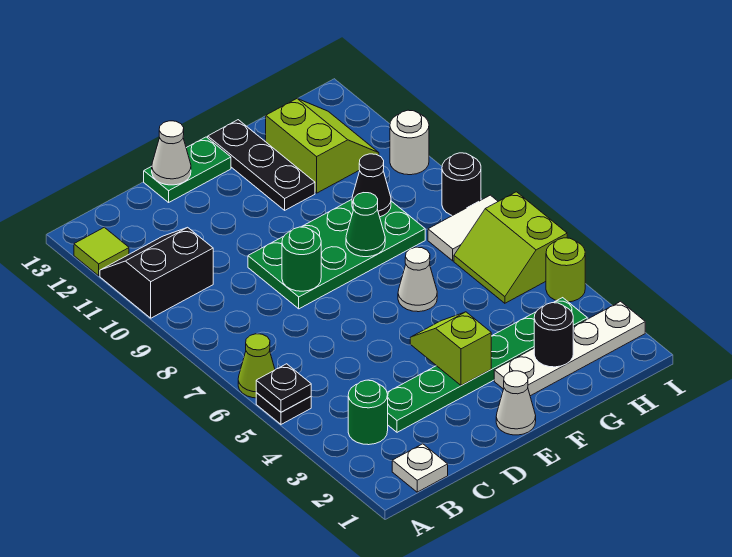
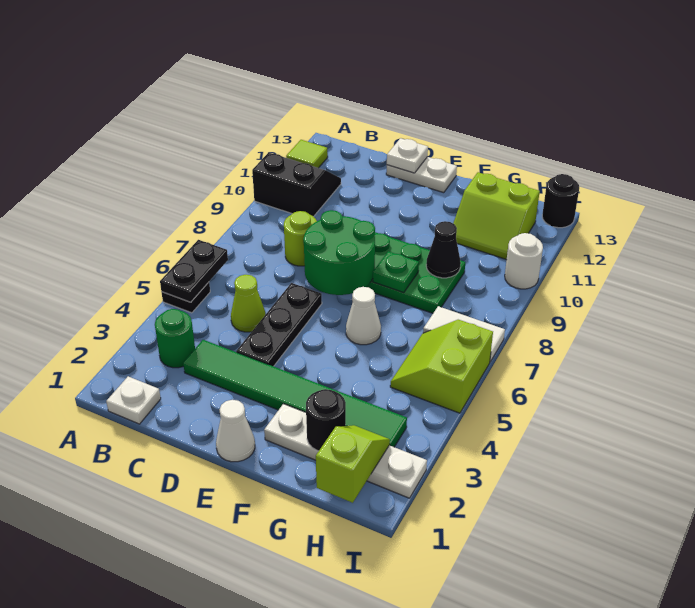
black plate A5 level 2 -> black plate A5:A6 level 2
lime cone A6 level 1 -> lime cone C5 level 1
green plate C3:H3 level 1 -> green tile C3:H3 level 1
green round brick D8 level 2 -> green round brick D7:E8 level 2
green plate D13:E13 level 1 -> white plate D13:E13 level 1
white cone D13 level 2 -> white plate D13 level 2
lime slope E3:E4 level 2 top 3 -> lime slope H1:H2 level 2 top 1
green cone F8 level 2 -> green plate F8 level 2
black plate F11:F13 level 1 -> black plate D4:D6 level 1
lime slope G11:H12 level 1 top G -> lime slope G11:H12 level 1 top 12
lime round brick I4 level 1 -> lime round brick C8 level 1
black round brick I8 level 1 -> black round brick I13 level 1

